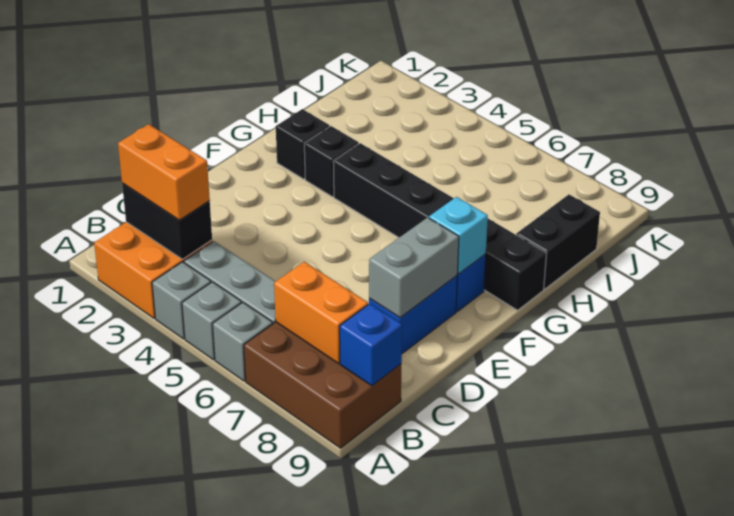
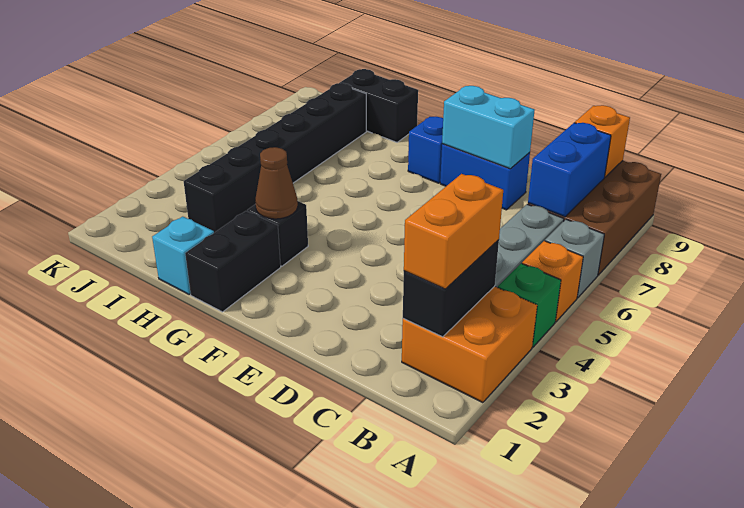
grey brick A4 level 1 -> green brick A4 level 1
grey brick A5 level 1 -> orange brick A5 level 1
orange brick B7:B8 level 2 -> blue brick B7:B8 level 2
blue brick B9 level 2 -> orange brick B9 level 2
grey brick D8:E8 level 2 -> cyan brick D8:E8 level 2
cyan brick F8 level 2 -> cyan brick H1 level 1
black brick G2 level 1 -> black brick G1:G2 level 1
none -> brown cone G3 level 2
black brick G4:G9 level 1 -> black brick I3:I8 level 1

